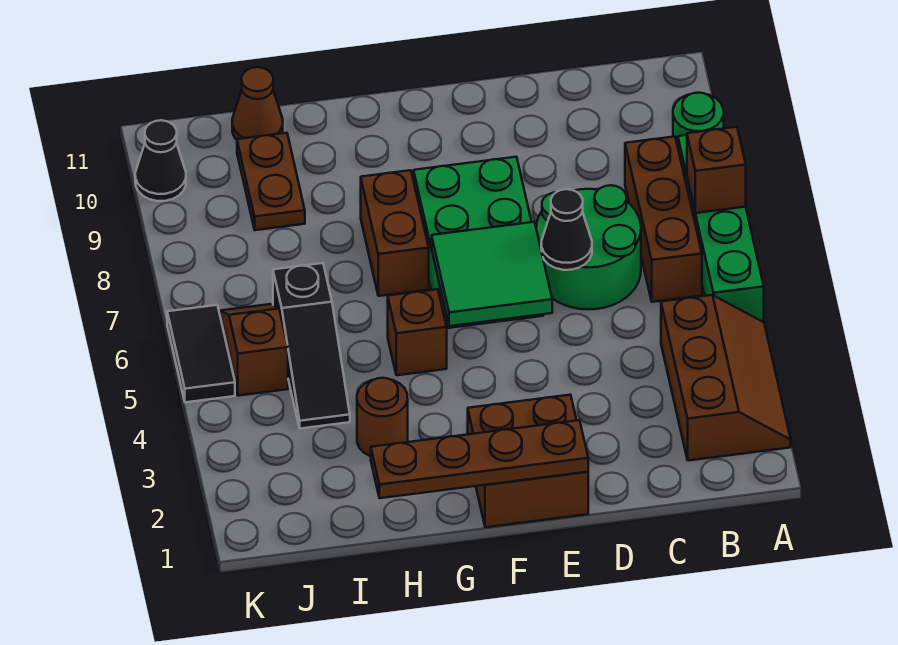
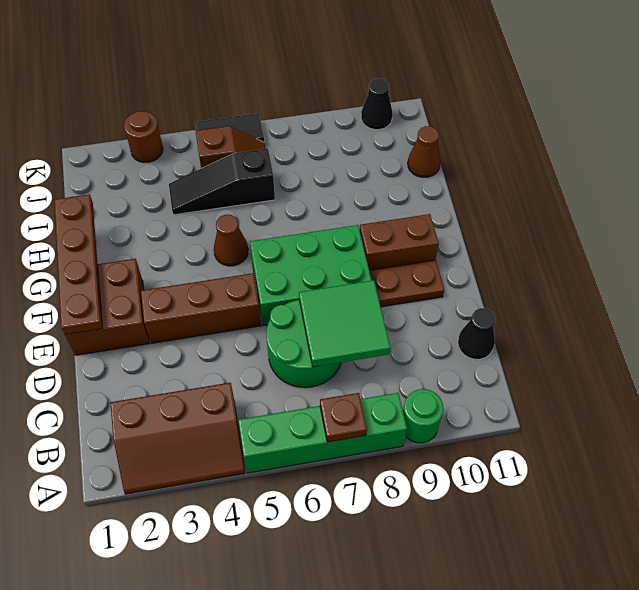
brown brick A7 level 2 -> brown plate A7 level 2
brown brick B6:B8 level 1 -> brown brick E3:E5 level 1
black cone D6 level 2 -> black cone C11 level 1
green tile E5:F6 level 2 -> green tile C7:D8 level 2
brown brick G5 level 1 -> brown cone G5 level 1
brown brick G7:G8 level 1 -> brown brick F9:F10 level 1
brown round brick H3 level 1 -> brown round brick K3 level 1
brown plate I9:I10 level 1 -> brown plate E9:E10 level 1

